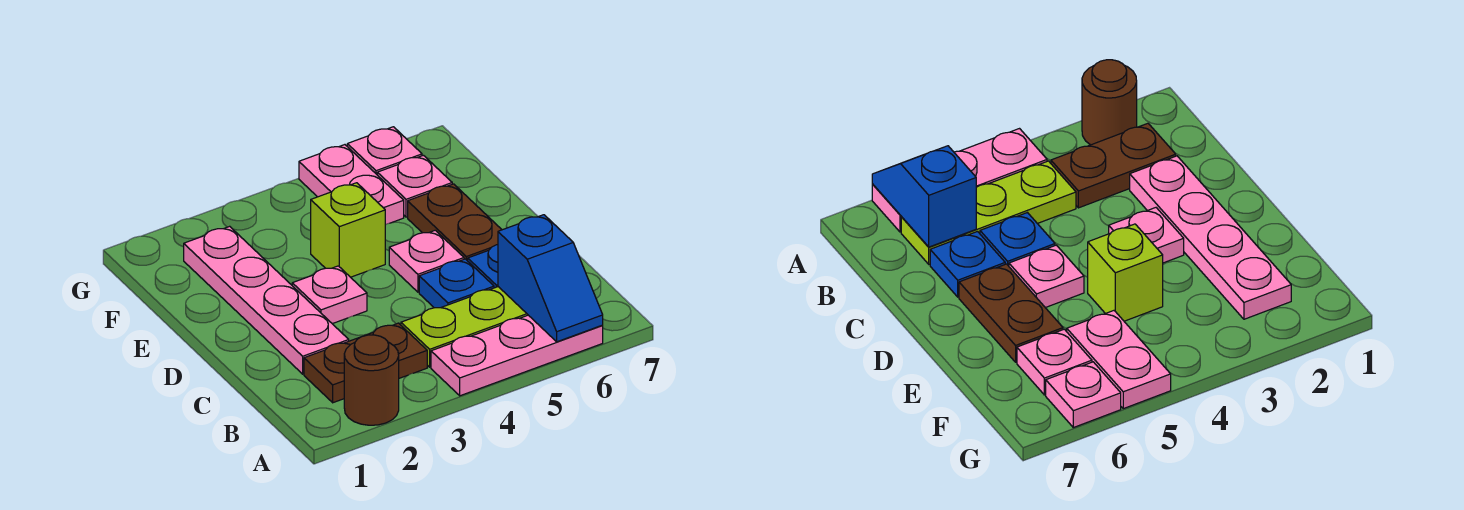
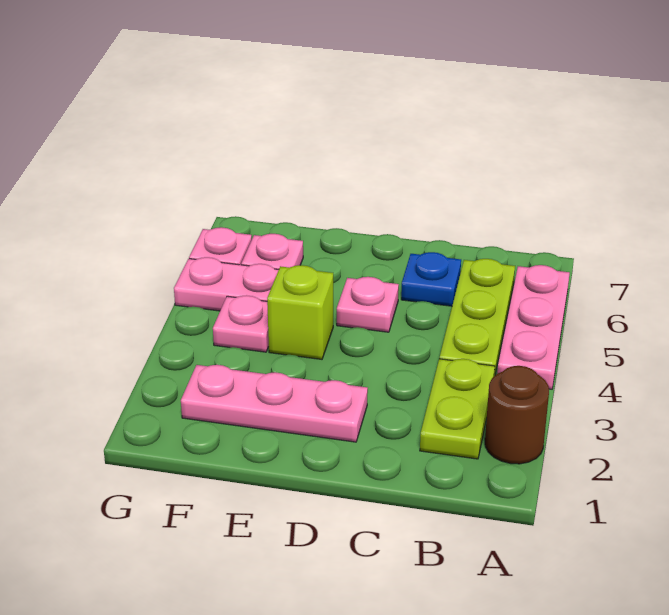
blue slope A6:B6 level 2 top B -> none
brown plate B2:B3 level 1 -> lime plate B2:B3 level 1
pink plate C2:F2 level 1 -> pink plate D2:F2 level 1
blue plate C5 level 1 -> none
pink plate D3 level 1 -> pink plate F4 level 1
brown plate D6:E6 level 1 -> none

